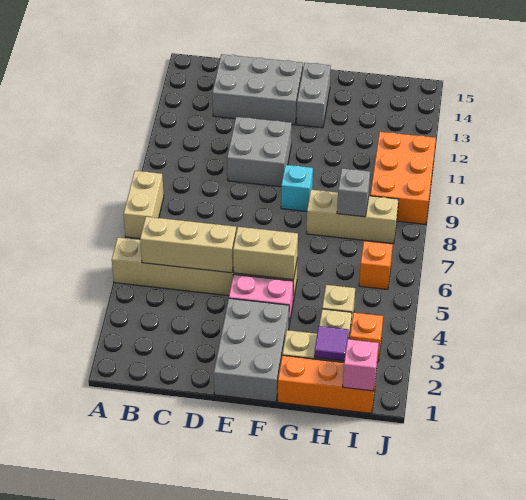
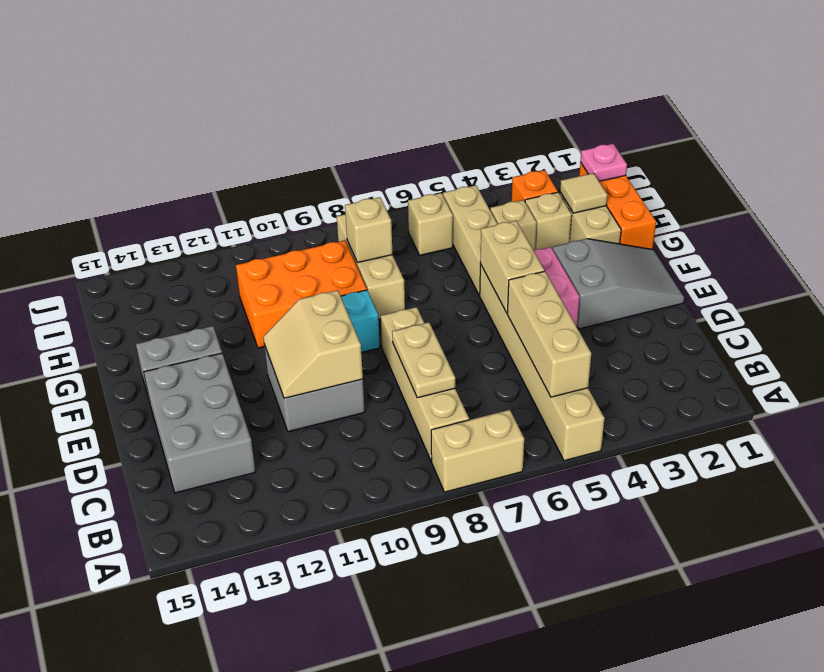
none -> tan brick B8:E8 level 1
none -> tan plate C8:D8 level 2
none -> tan slope D10:E11 level 2 top 10
grey brick E1:F3 level 1 -> grey slope E1:F3 level 1 top 3
none -> tan brick G5:I5 level 1
purple tile H2 level 2 -> tan tile H2 level 2
grey brick H8 level 2 -> tan brick H8 level 2
pink brick I1 level 2 -> pink plate I1 level 2
orange brick I6 level 1 -> tan brick I6 level 1
orange brick I9:J11 level 1 -> orange brick G9:H11 level 1

